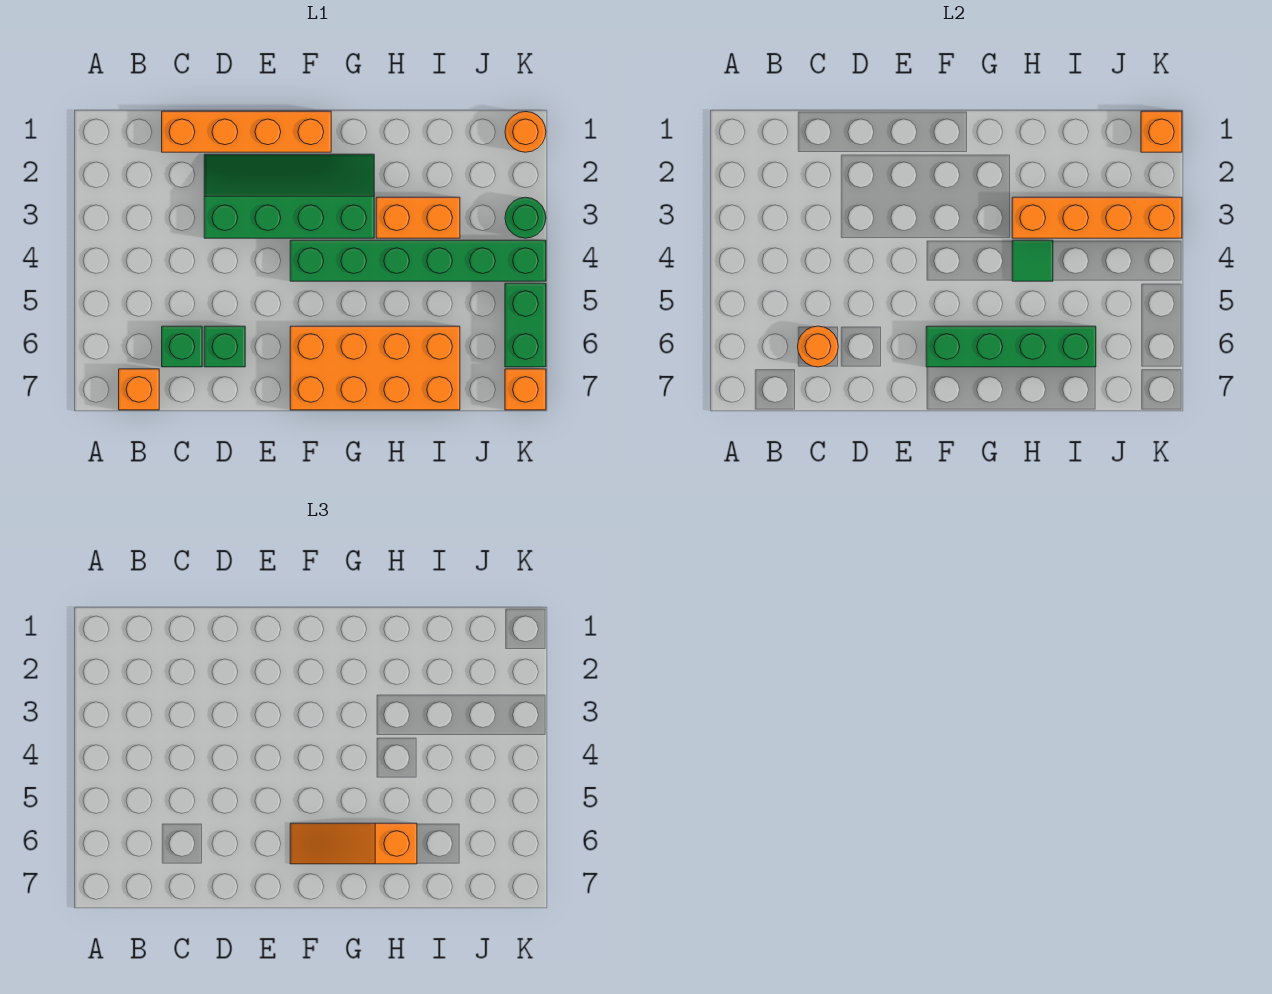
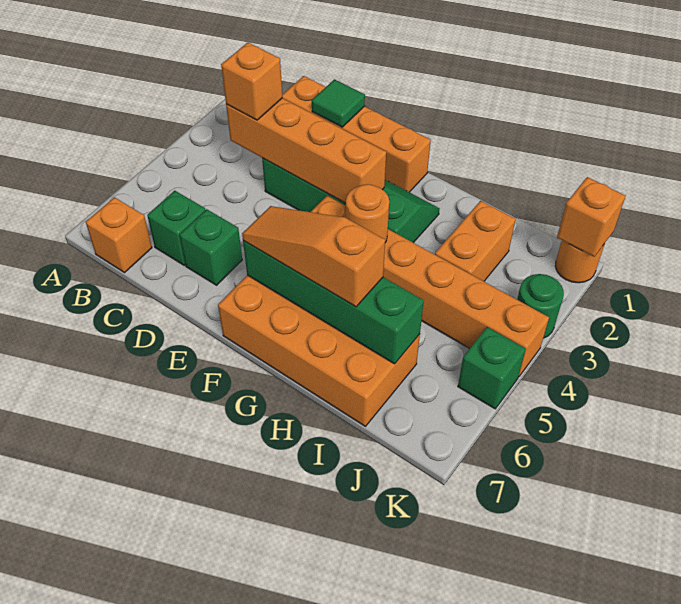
orange round brick C6 level 2 -> orange round brick G4 level 2
green brick F4:K4 level 1 -> orange brick F4:K4 level 1
orange brick H3:I3 level 1 -> orange brick I2:I3 level 1
orange brick H3:K3 level 2 -> orange brick C3:F3 level 2
green tile H4 level 2 -> green tile D1 level 2
green brick K5:K6 level 1 -> green brick K5 level 1
orange brick K7 level 1 -> orange brick C3 level 3

